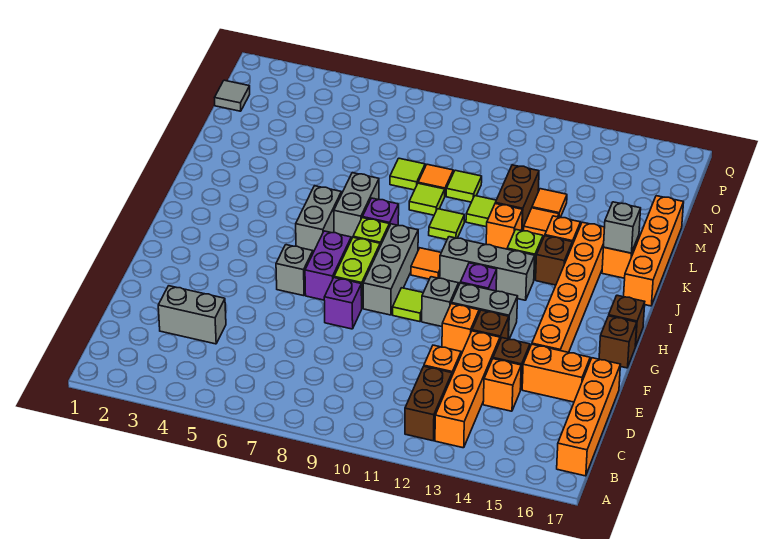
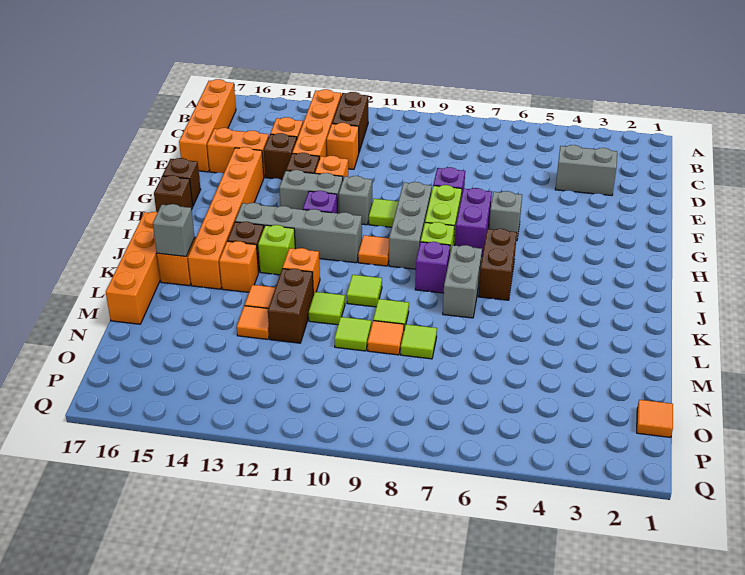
grey brick I6:J6 level 1 -> brown brick I6:J6 level 1
grey brick I11:I13 level 1 -> grey brick I11:I14 level 1
grey tile O1 level 1 -> orange tile O1 level 1

